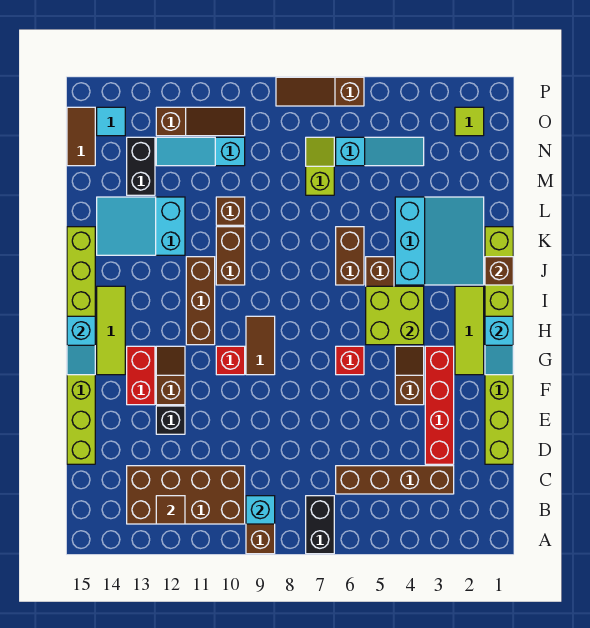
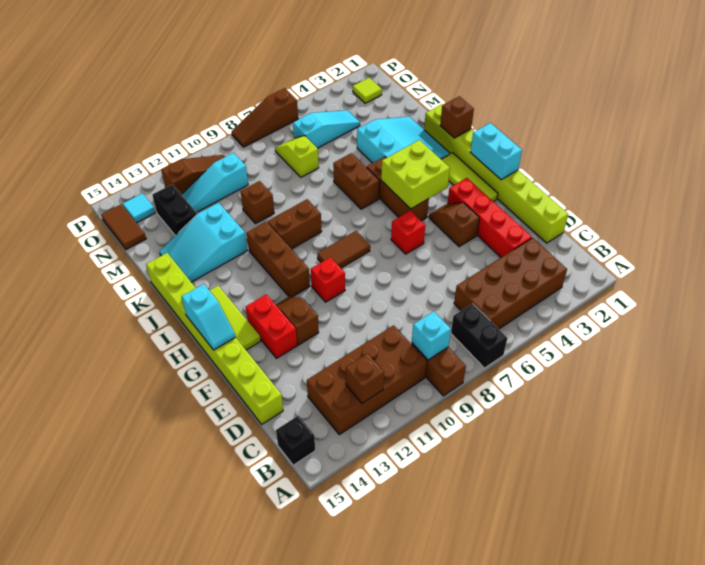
brown tile B12 level 2 -> brown brick B12 level 2
brown brick C3:C6 level 1 -> brown brick B3:C6 level 1
black brick E12 level 1 -> black brick B15 level 1
cyan slope G1:H1 level 2 top H -> cyan brick G1:H1 level 2
brown tile G9:H9 level 1 -> brown tile H8:H9 level 1
brown brick J10:K10 level 1 -> brown brick J9:J10 level 1

